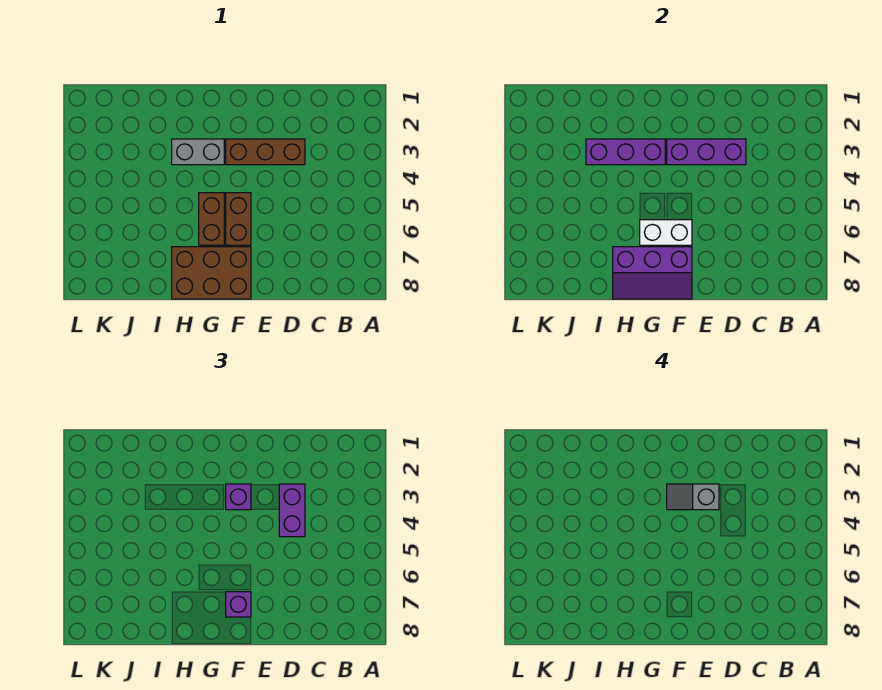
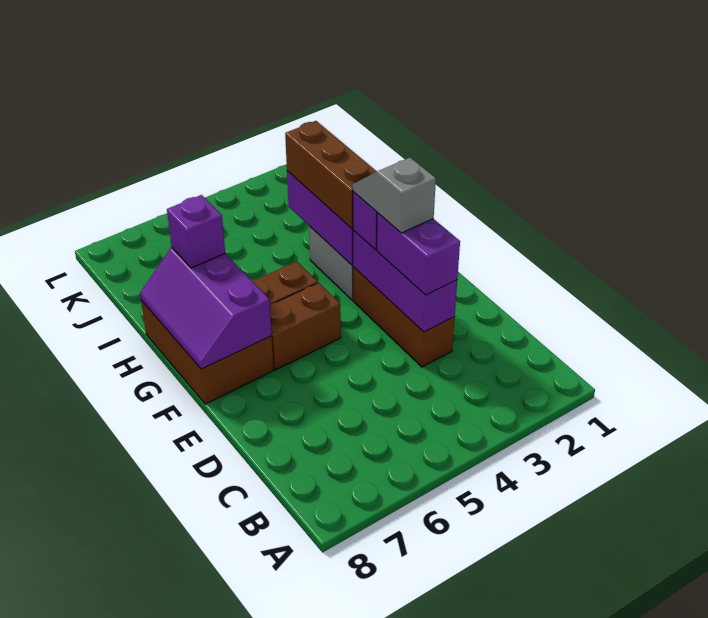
purple brick D3:D4 level 3 -> purple brick D3:E3 level 3
white brick F6:G6 level 2 -> none
purple brick F7 level 3 -> purple brick H7 level 3
none -> brown brick G3:I3 level 3

